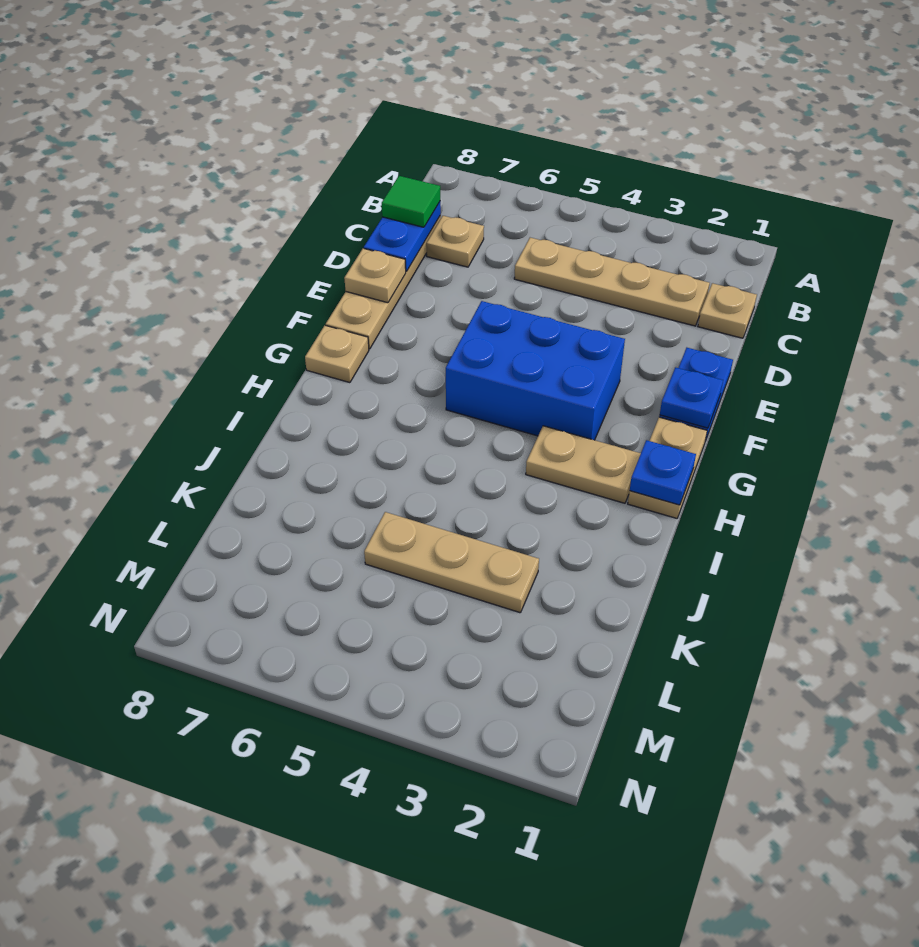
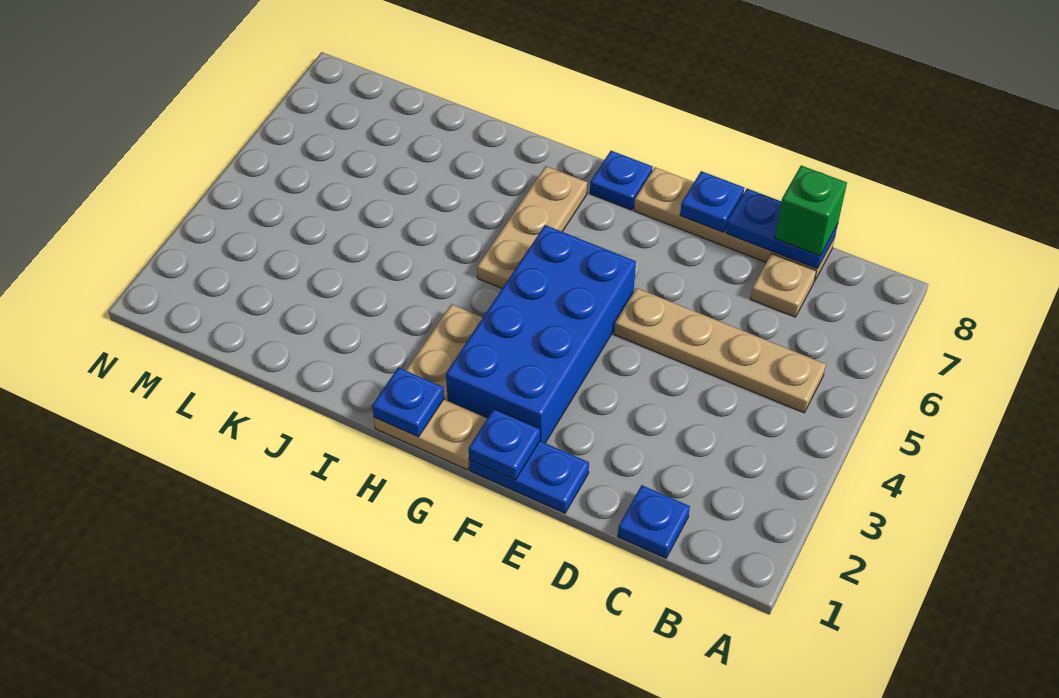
tan plate C1 level 1 -> blue plate C1 level 1
tan plate C2:C5 level 1 -> tan plate B5:E5 level 1
green tile C8 level 3 -> green brick C8 level 3
tan plate E8 level 2 -> blue plate E8 level 2
blue brick F3:G5 level 1 -> blue brick F2:G5 level 1
tan plate G8 level 1 -> blue plate G8 level 1
tan plate K3:K5 level 1 -> tan plate H5:H7 level 1

